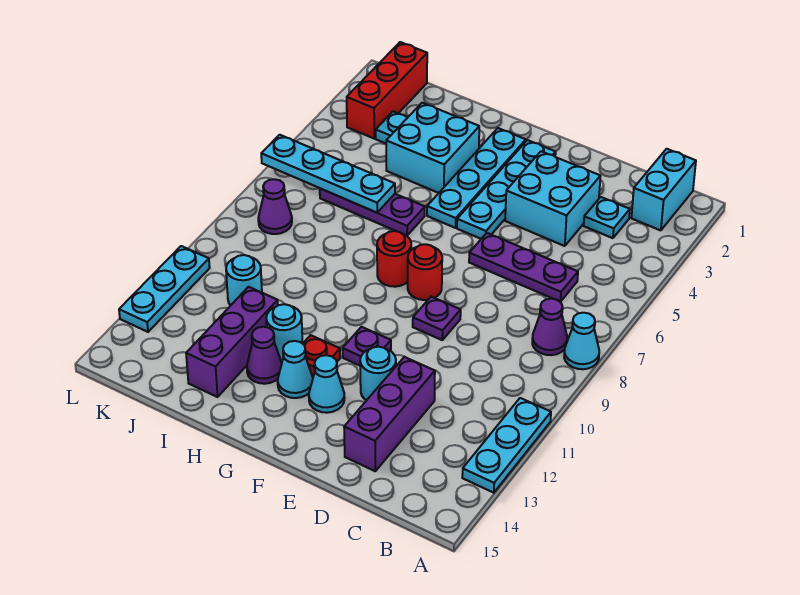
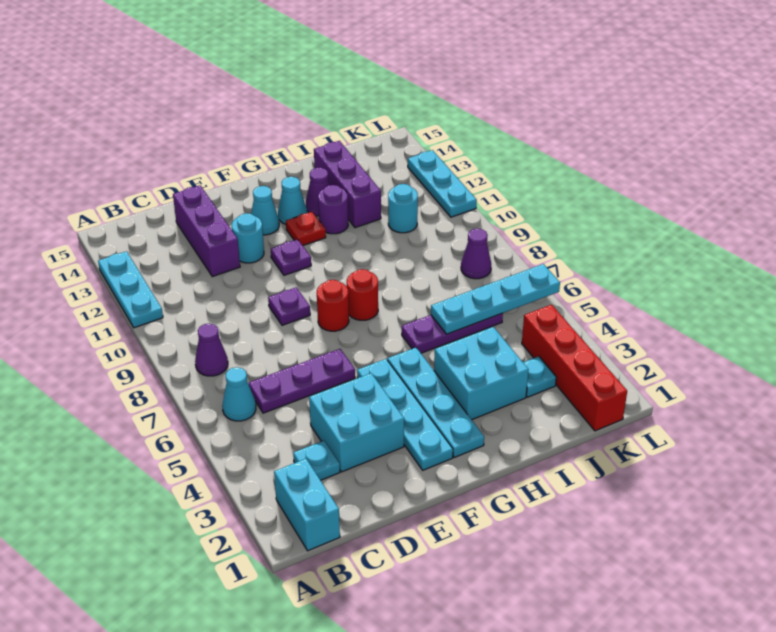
cyan cone A8 level 1 -> cyan cone B6 level 1
cyan round brick H12 level 1 -> purple round brick H12 level 1
red brick K1:K3 level 1 -> red brick K1:K4 level 1

